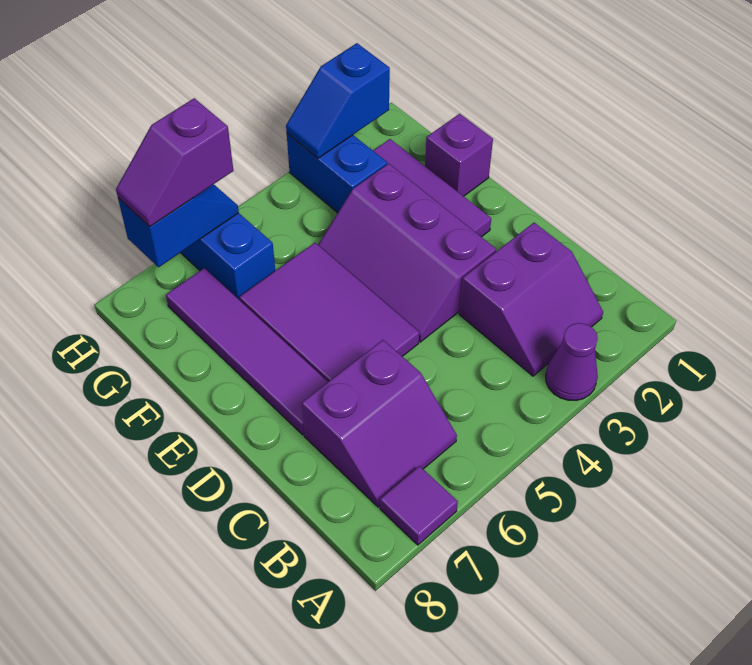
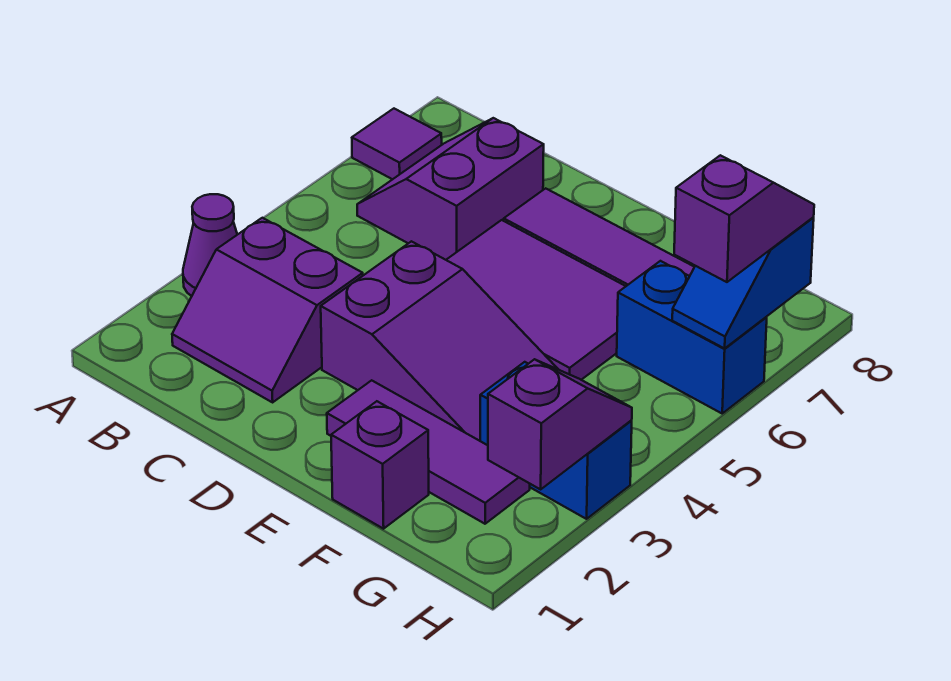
purple slope B2:C3 level 1 top C -> purple slope B2:C3 level 1 top 3
purple slope D3:F4 level 1 top 3 -> purple slope D3:F4 level 1 top D
blue slope H2:H3 level 2 top 2 -> purple slope H2:H3 level 2 top 2

